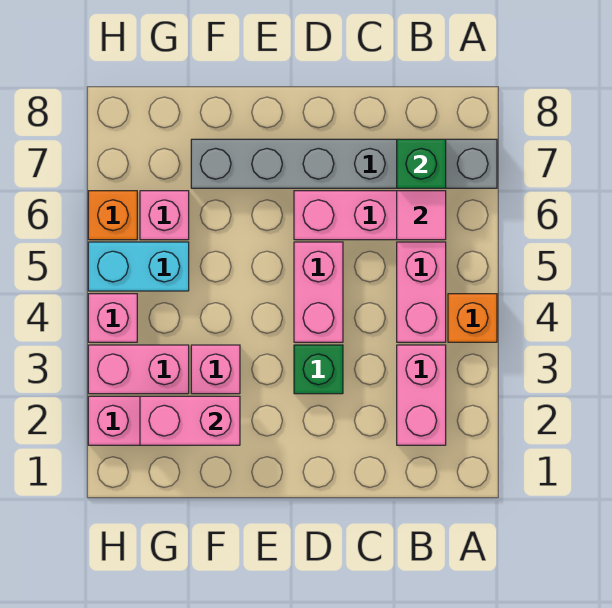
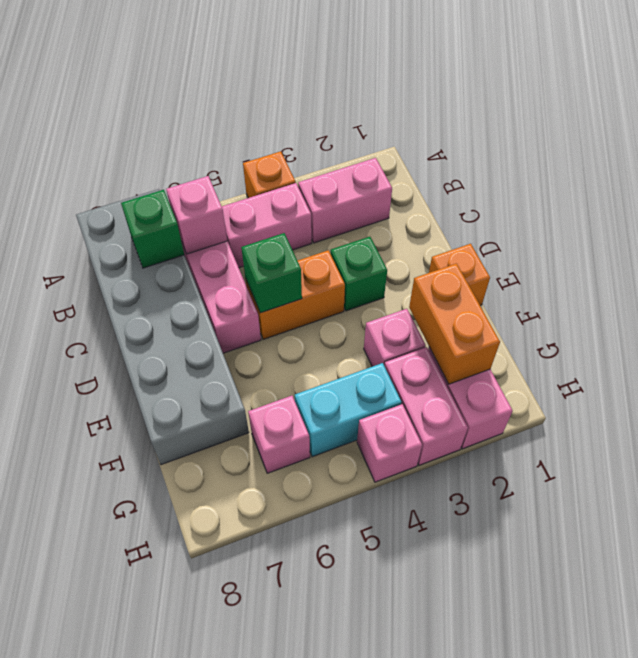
grey brick A7:F7 level 1 -> grey brick A7:F8 level 1
pink tile B6 level 2 -> pink brick B6 level 2
pink brick D4:D5 level 1 -> orange brick D4:D5 level 1
none -> green brick D5 level 2
pink brick F2:G2 level 2 -> orange brick F2:G2 level 2
cyan brick G5:H5 level 1 -> cyan brick G4:G5 level 1
orange brick H6 level 1 -> orange brick E1 level 1

